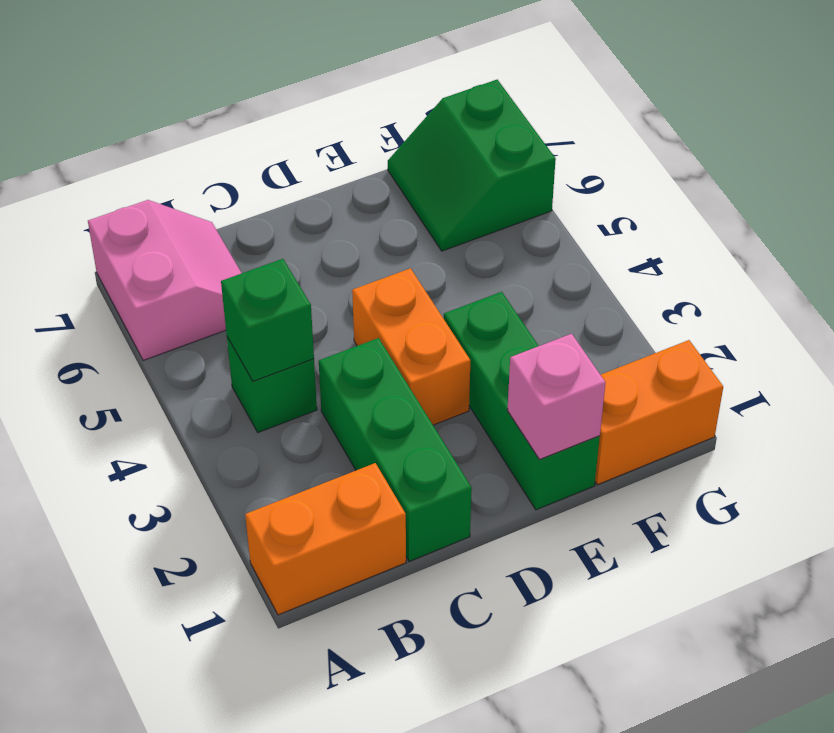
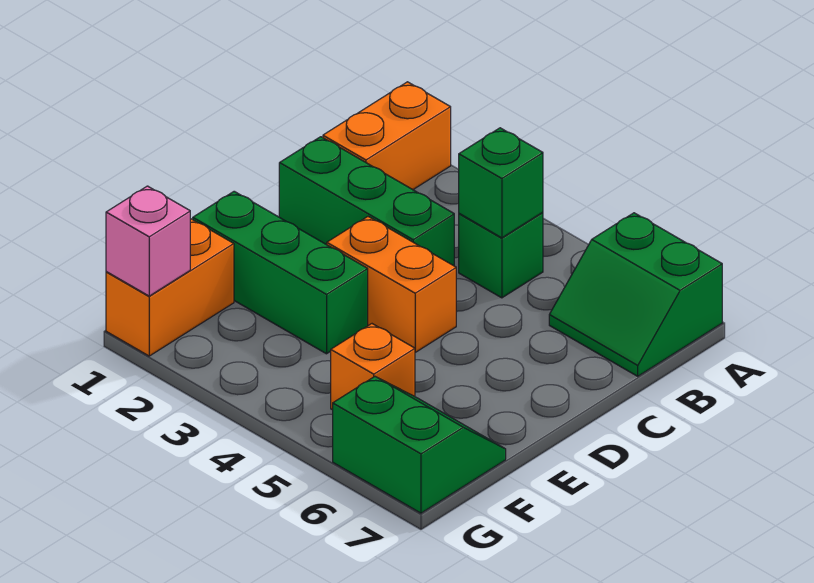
pink slope A6:B7 level 1 top A -> green slope A6:B7 level 1 top A
pink brick E1 level 2 -> pink brick G1 level 2
none -> orange brick F5 level 1

